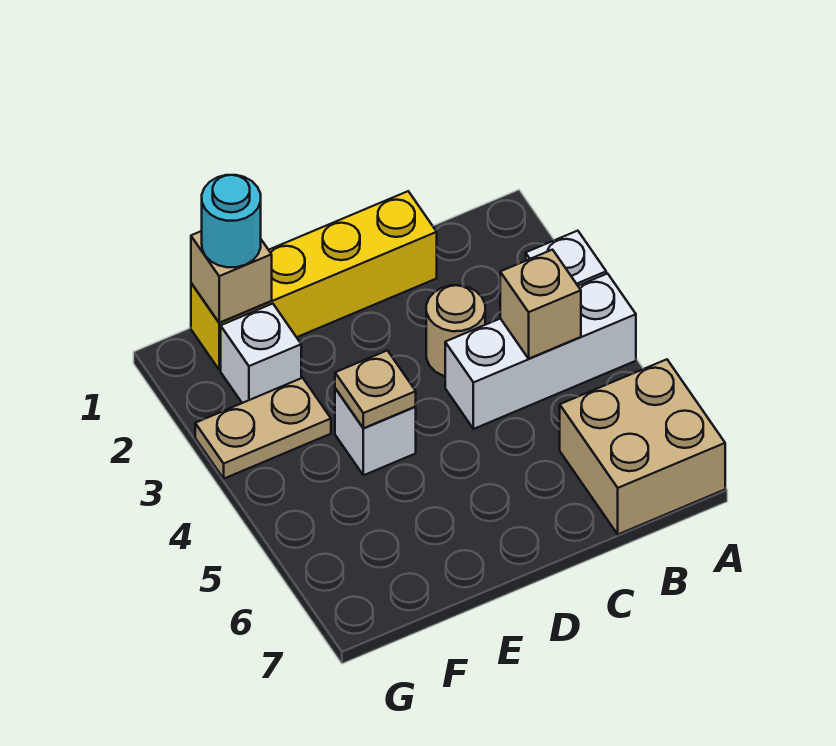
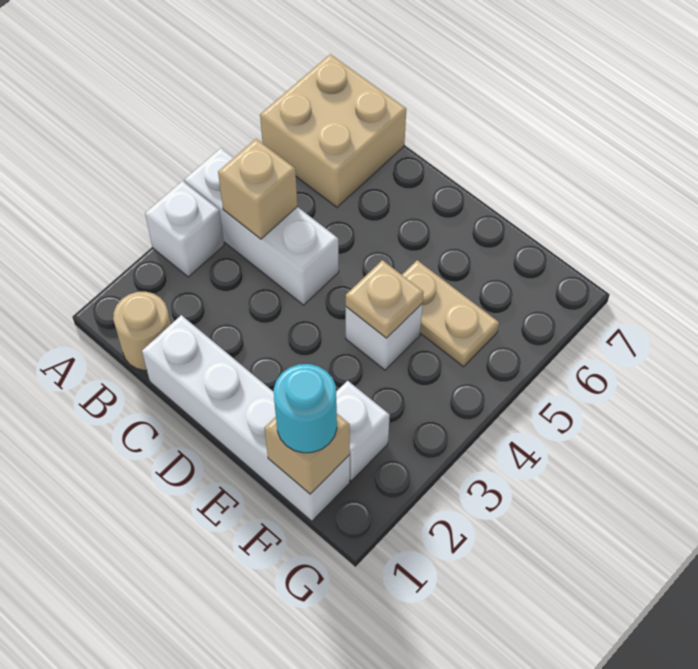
yellow brick C1:F1 level 1 -> white brick C1:F1 level 1
tan round brick C3 level 1 -> tan round brick B1 level 1
tan plate F3:G3 level 1 -> tan plate E5:F5 level 1

